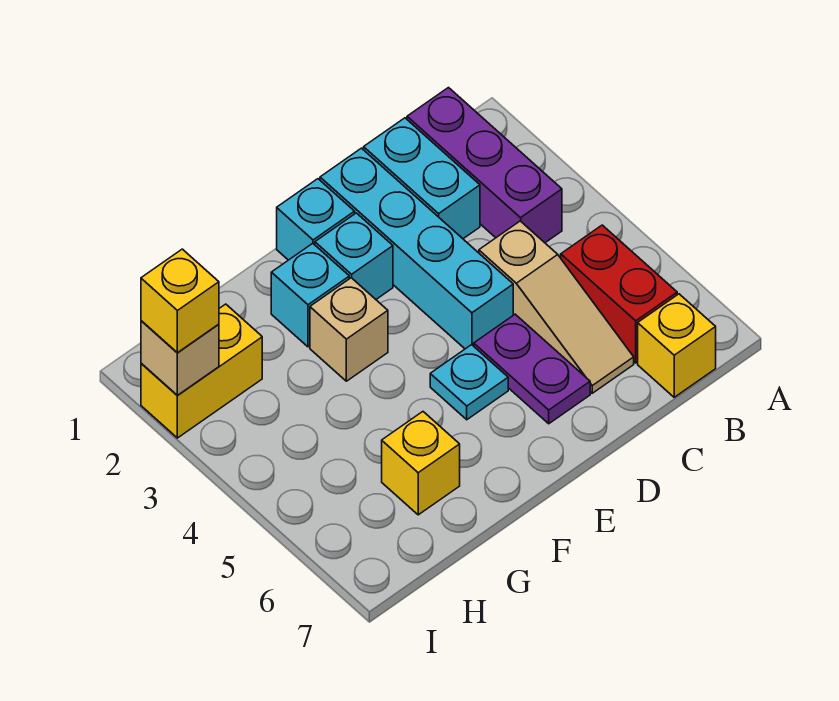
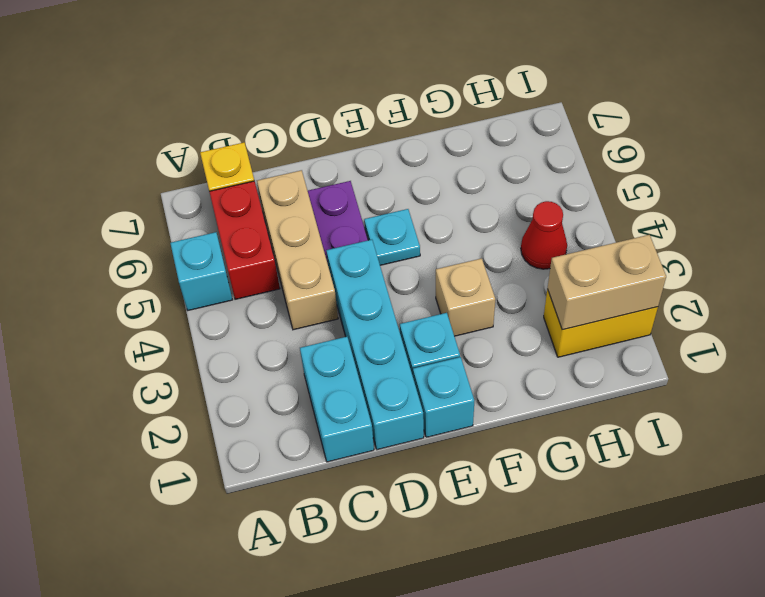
purple brick B1:B3 level 1 -> none
tan slope C4:C6 level 1 top 4 -> tan brick C4:C6 level 1
cyan brick F2 level 1 -> cyan brick A5 level 1
yellow brick G6 level 1 -> none
none -> red cone H4 level 1
tan brick I2 level 2 -> tan brick H2:I2 level 2
yellow brick I2 level 3 -> none

